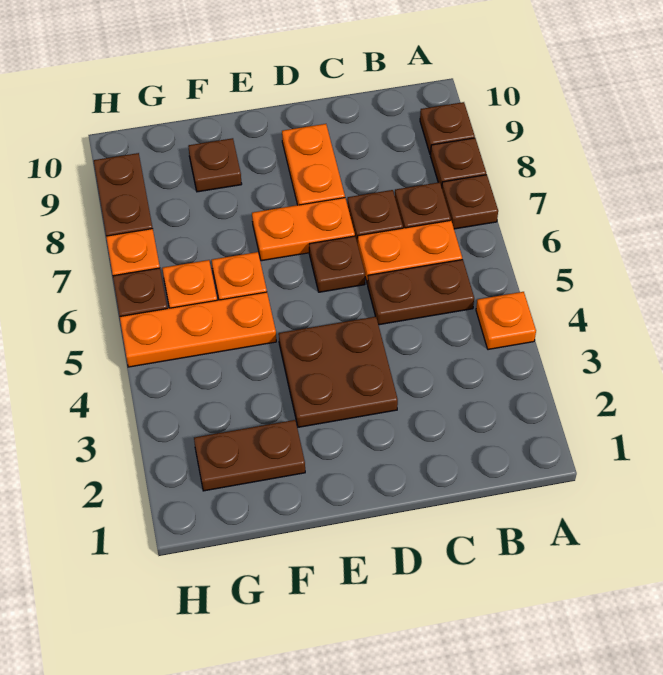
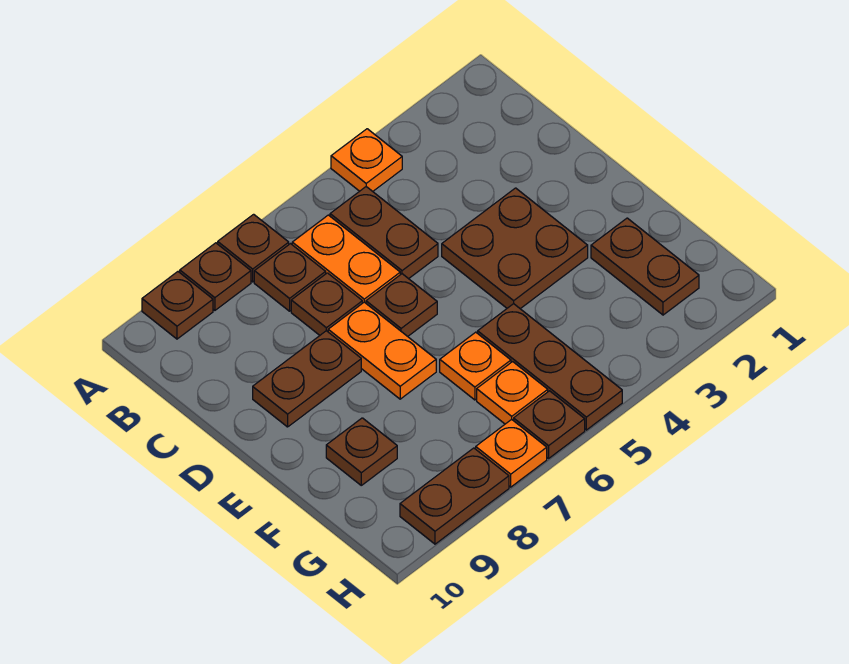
orange plate D8:D9 level 1 -> brown plate D8:D9 level 1
orange plate F5:H5 level 1 -> brown plate F5:H5 level 1

